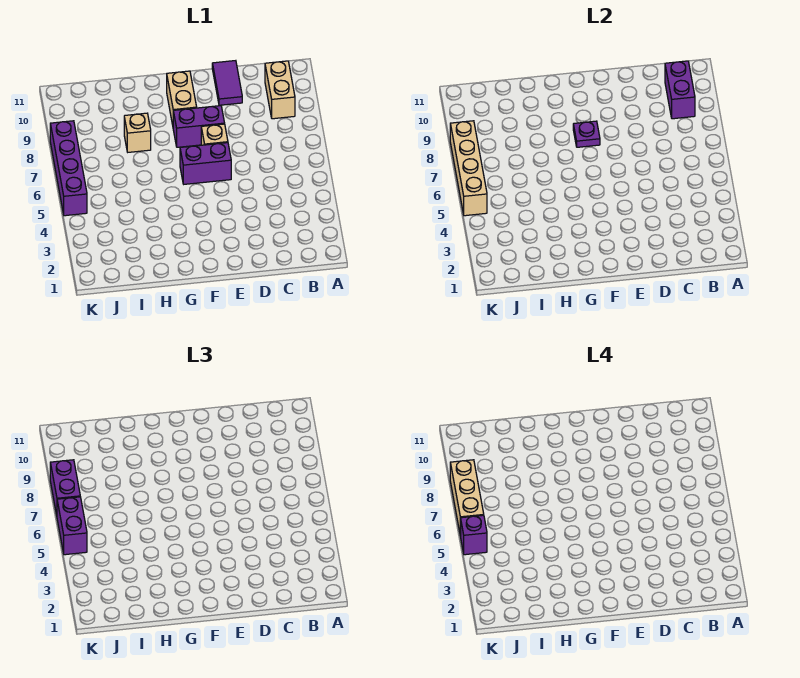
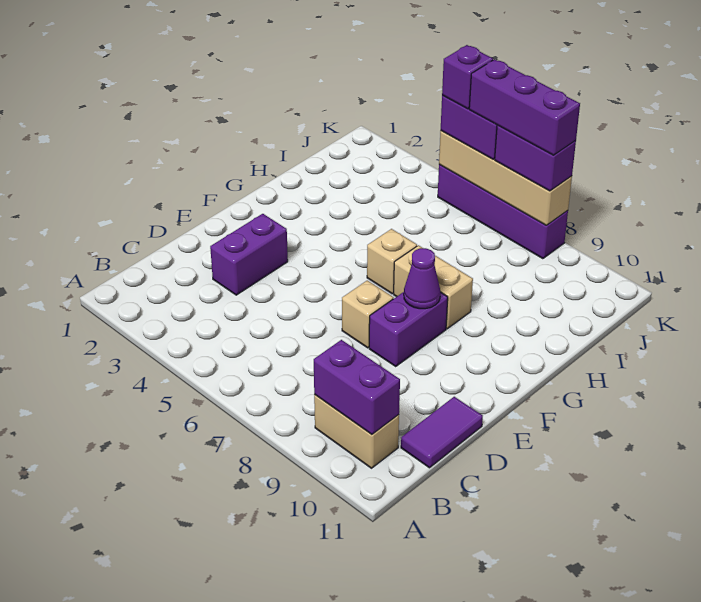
purple tile D10:D11 level 1 -> purple tile C11:D11 level 1
purple brick E6:F6 level 1 -> purple brick D3:E3 level 1
purple plate F8 level 2 -> purple cone F8 level 2
tan brick F9:F10 level 1 -> tan brick G7:G8 level 1
tan brick H8 level 1 -> tan brick G6 level 1
tan brick K6:K8 level 4 -> purple brick K6:K8 level 4

